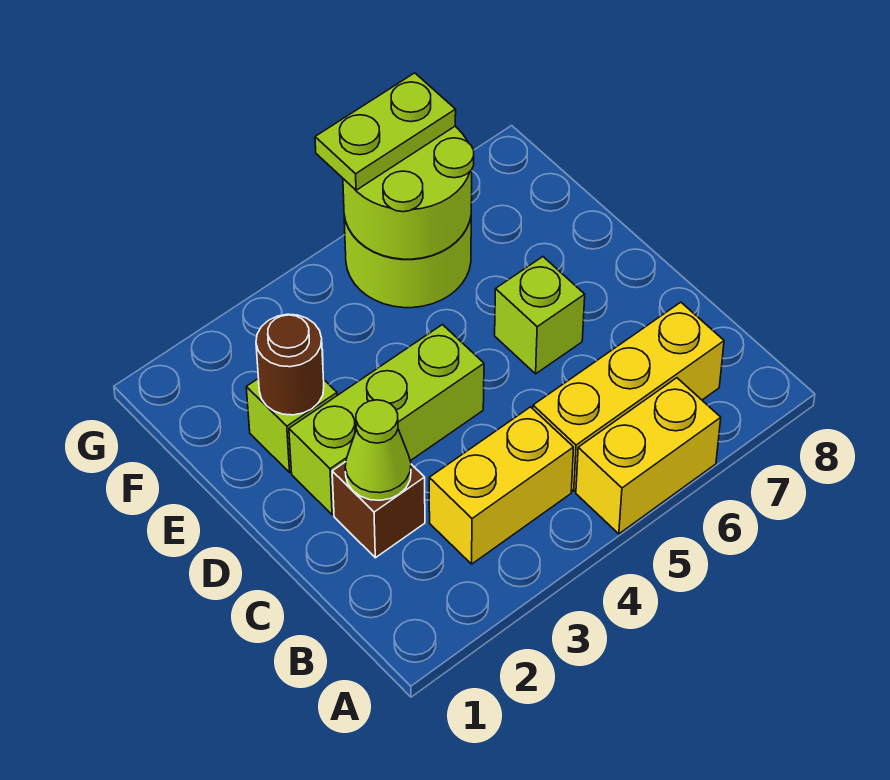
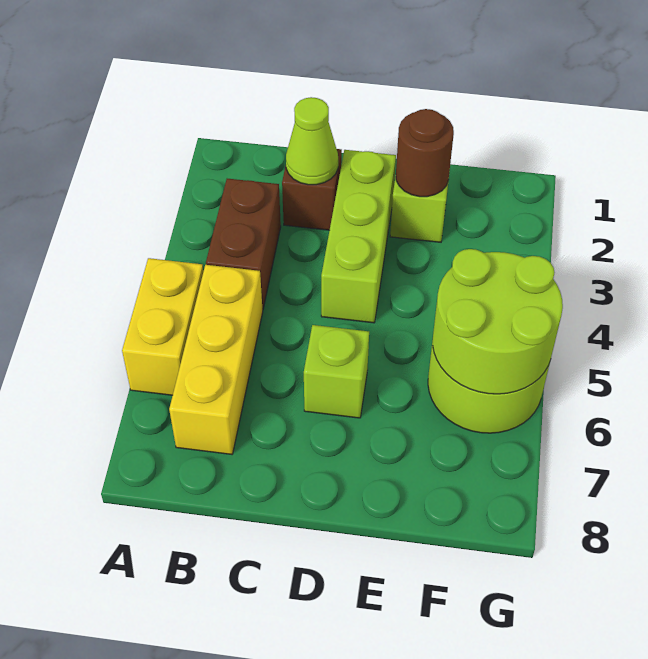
yellow brick B3:B4 level 1 -> brown brick B3:B4 level 1
lime plate G5:G6 level 3 -> none

